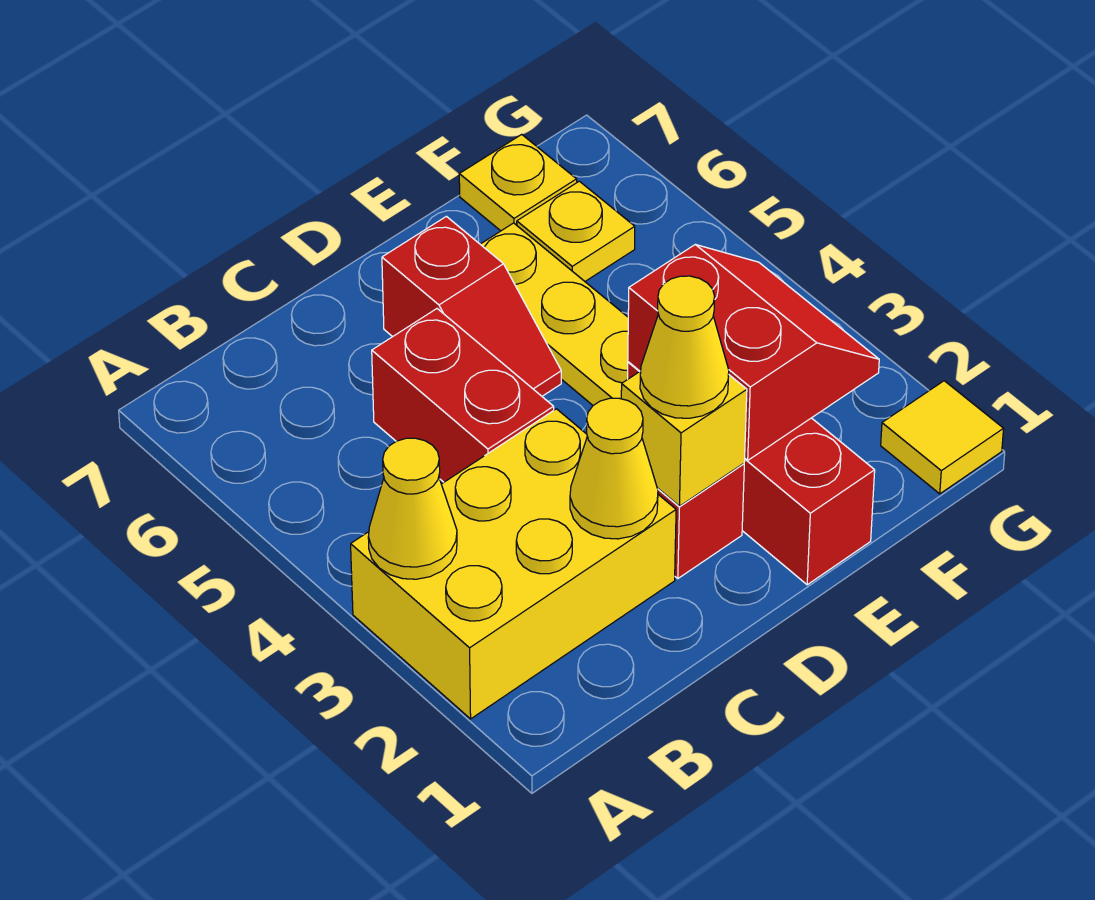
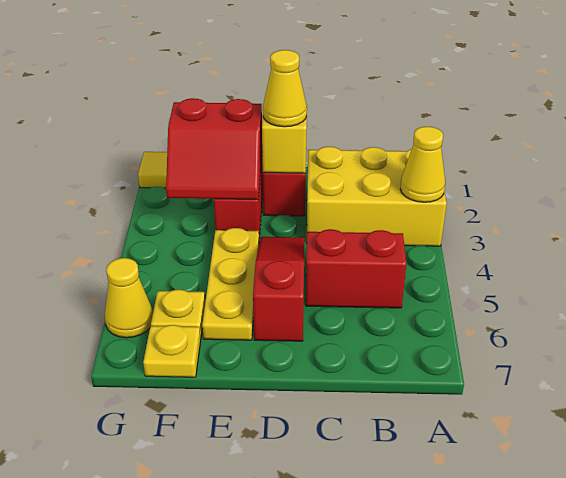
yellow cone C2 level 2 -> yellow cone G6 level 1
red brick C4:C5 level 1 -> red brick B5:C5 level 1
red slope D5:D6 level 1 top 6 -> red slope D4:D6 level 1 top 6
red slope E2:F3 level 2 top E -> red slope E2:F3 level 2 top 2

